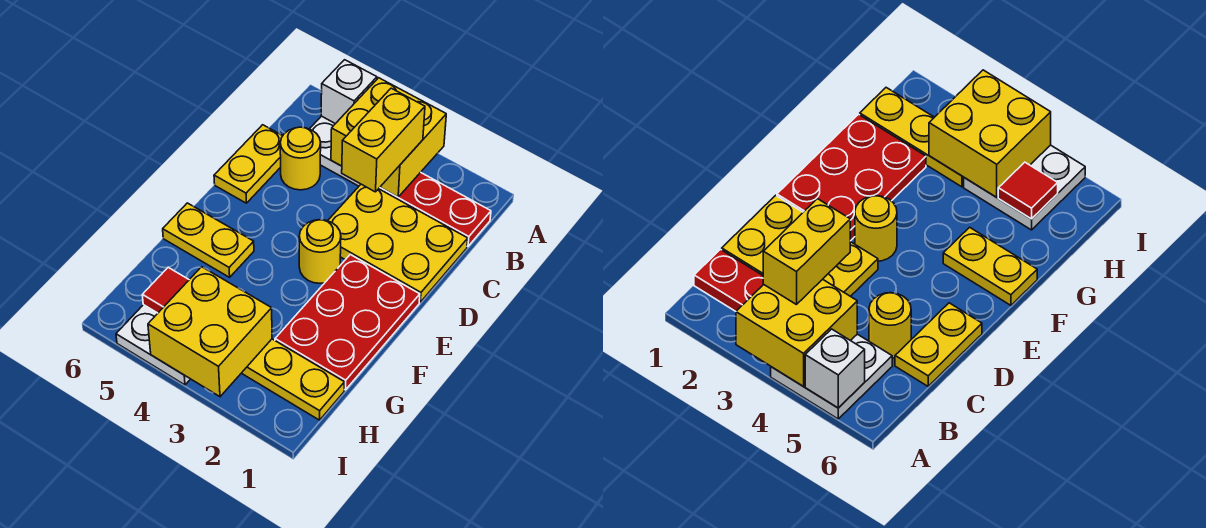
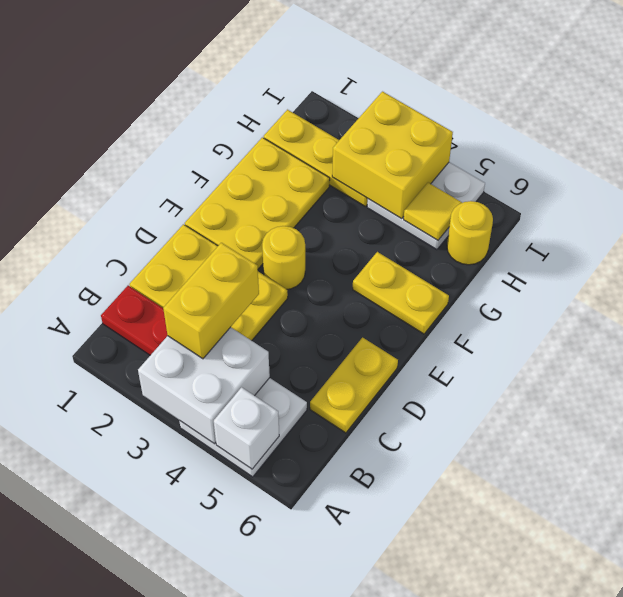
yellow brick A3:B4 level 2 -> white brick A3:B4 level 2
yellow round brick C5 level 1 -> yellow round brick H6 level 1
red plate E1:G2 level 1 -> yellow plate E1:G2 level 1
red tile H5 level 2 -> yellow tile H5 level 2

